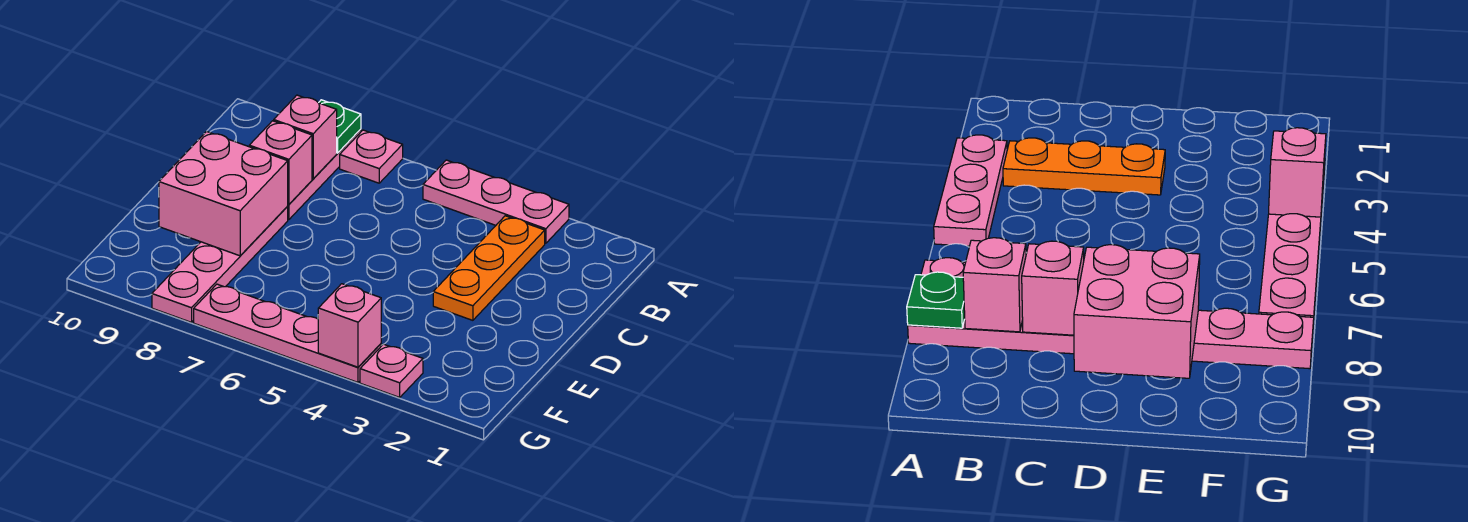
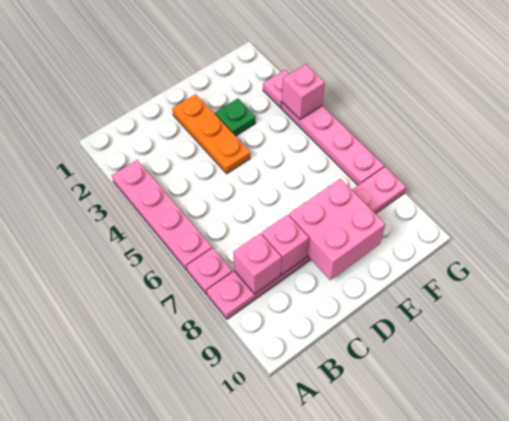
pink plate A3:A5 level 1 -> pink plate A3:A6 level 1
green plate A8 level 2 -> green plate E3 level 1
orange plate B3:D3 level 1 -> orange plate D2:D4 level 1

